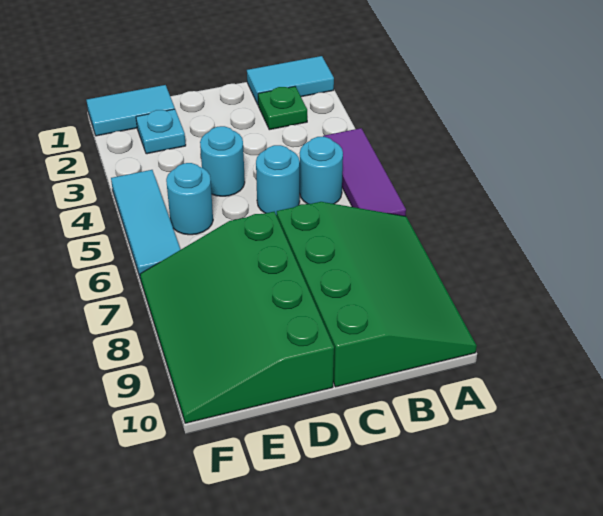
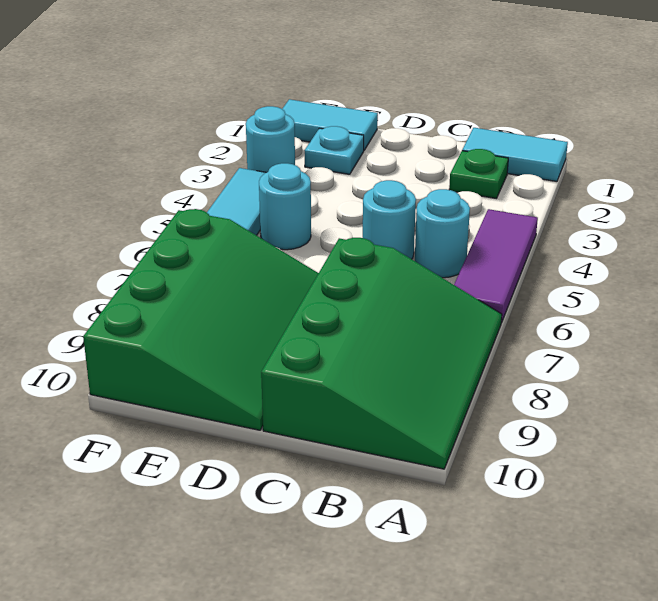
cyan round brick D4 level 1 -> cyan round brick F3 level 1
green slope D7:F10 level 1 top D -> green slope D7:F10 level 1 top F

